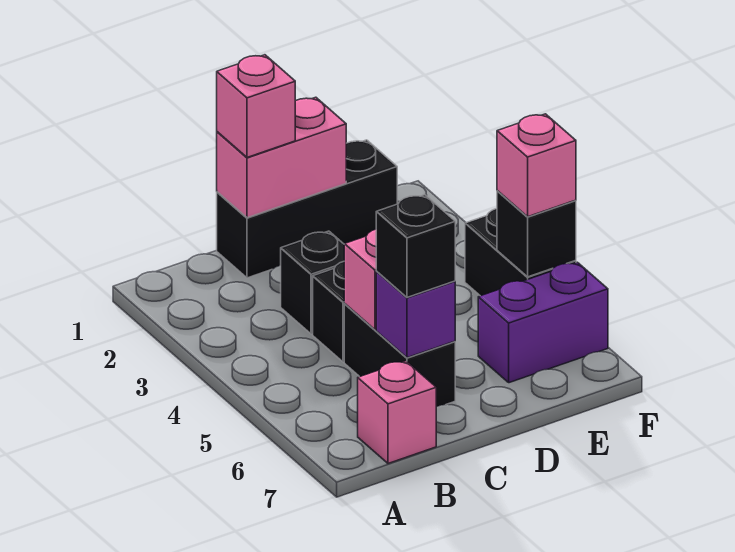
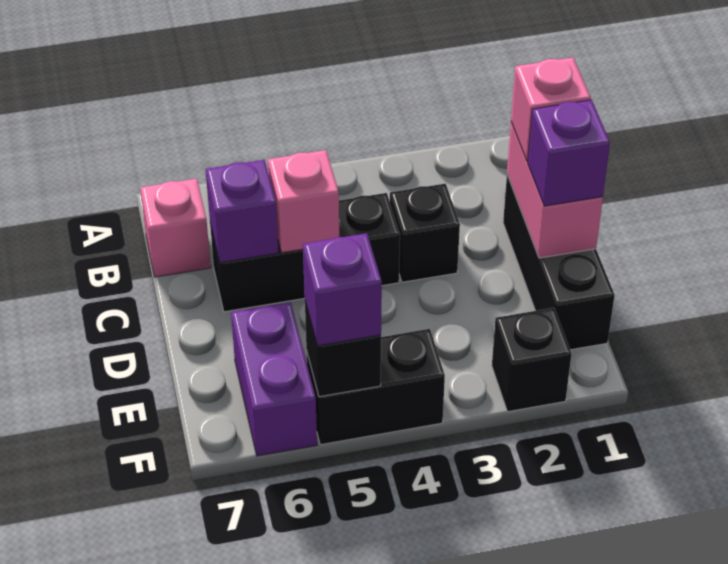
black brick C6 level 3 -> black brick F2 level 1
none -> purple brick D1 level 3
pink brick F5 level 3 -> purple brick F5 level 3

